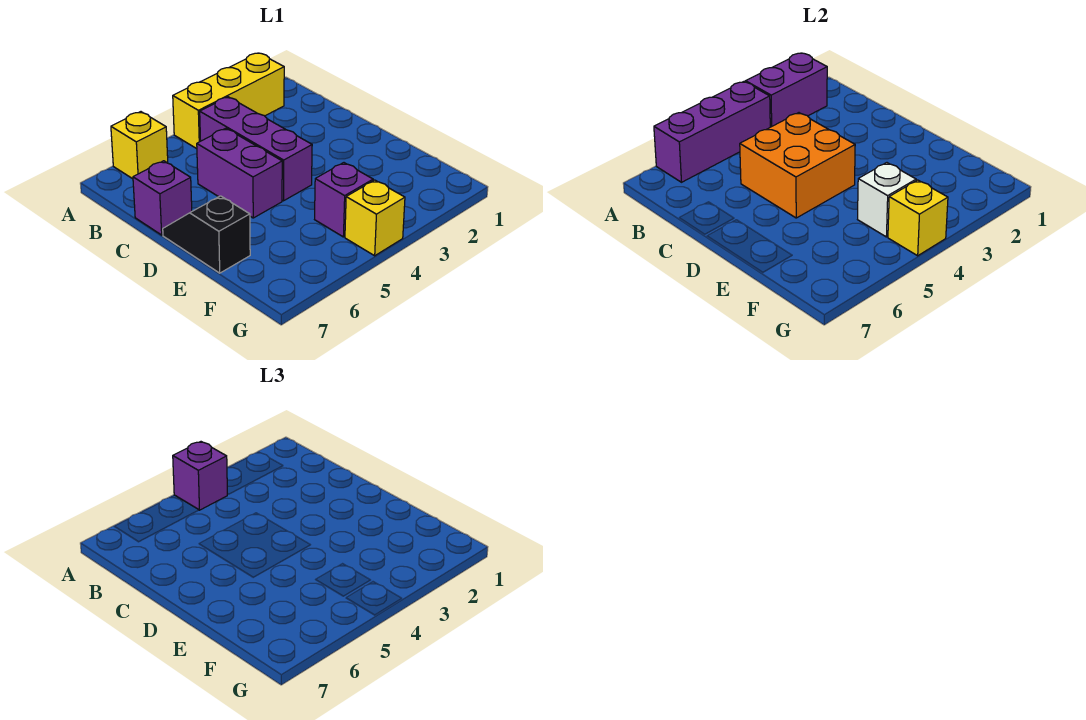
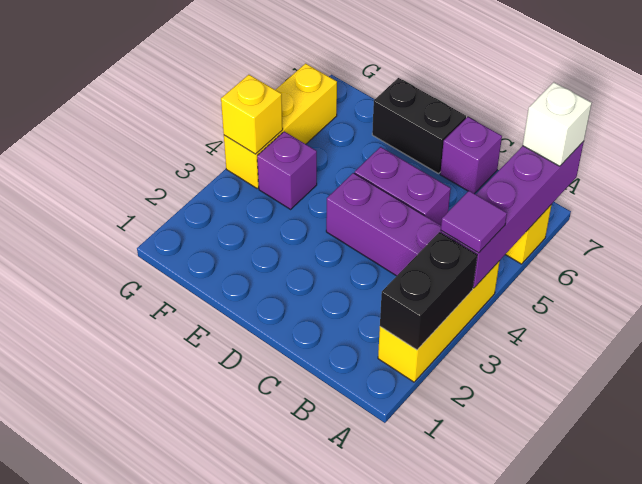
purple brick A2:A3 level 2 -> black brick A2:A3 level 2
purple brick A4:A6 level 2 -> purple brick A4:A7 level 2
purple brick A4 level 3 -> purple tile A4 level 3
orange brick C4:D5 level 2 -> none
black slope D7:E7 level 1 top E -> black brick D7:E7 level 1
white brick F4 level 2 -> white brick A7 level 3
yellow brick G4 level 1 -> yellow brick G4:G6 level 1

